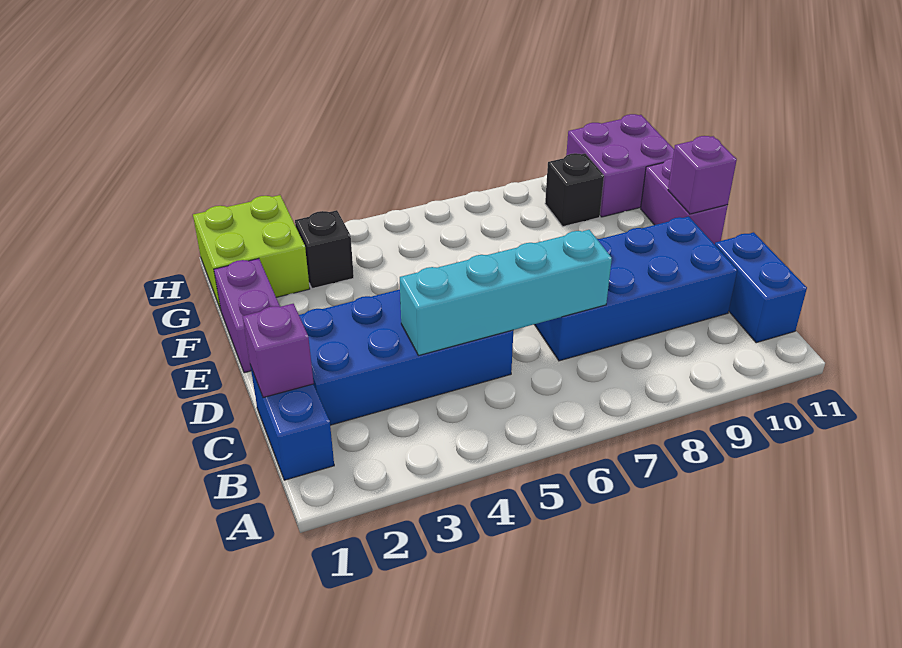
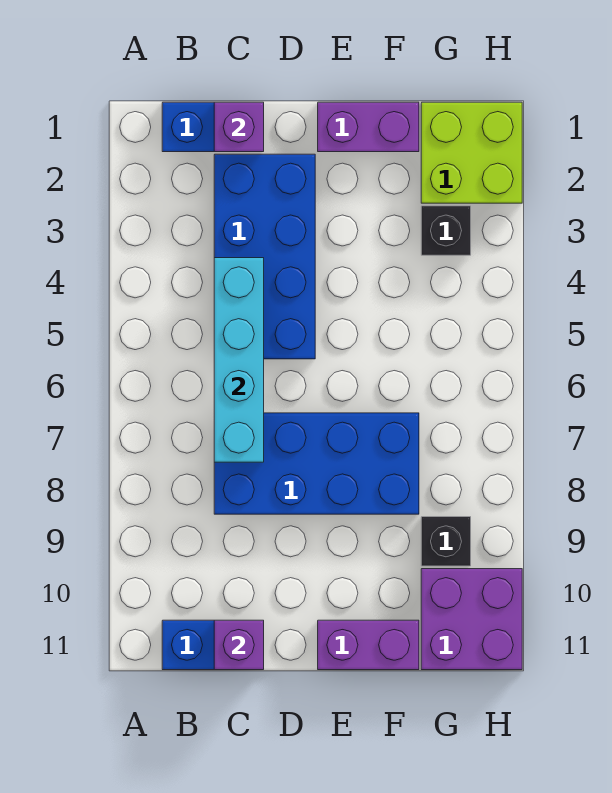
blue brick C7:D10 level 1 -> blue brick C7:F8 level 1
purple brick E11 level 2 -> purple brick C11 level 2

